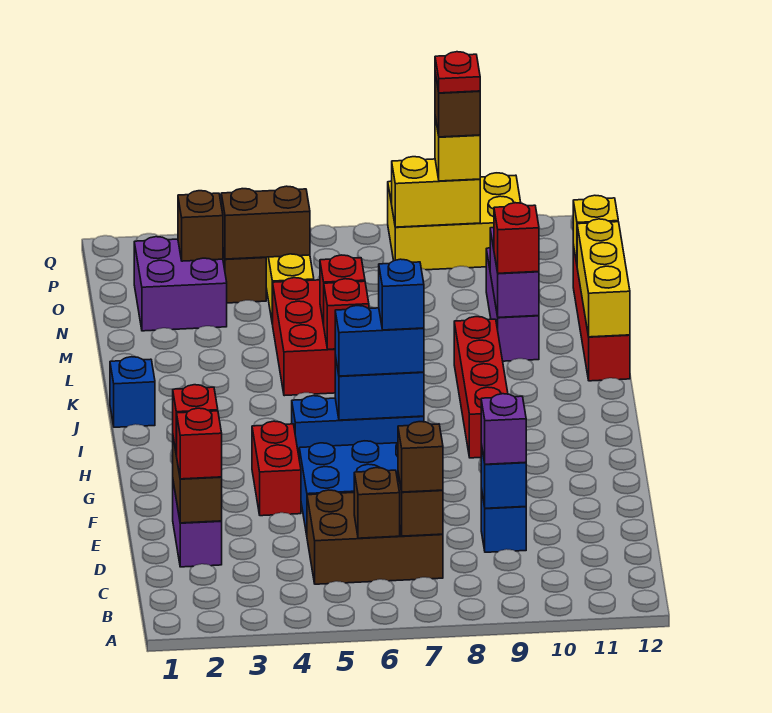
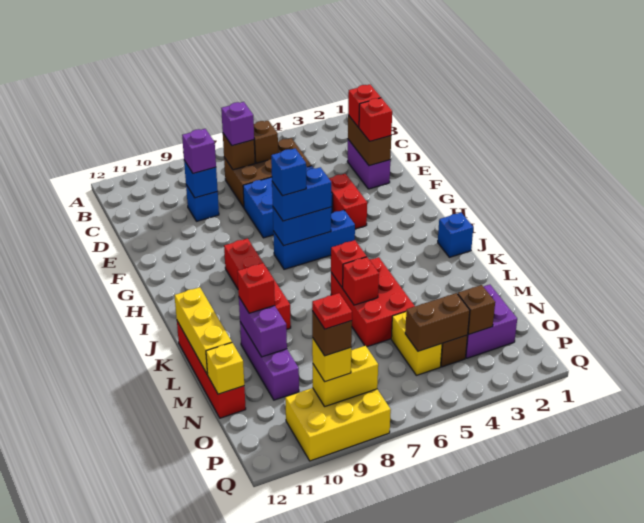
brown brick C7 level 3 -> purple brick C7 level 3

